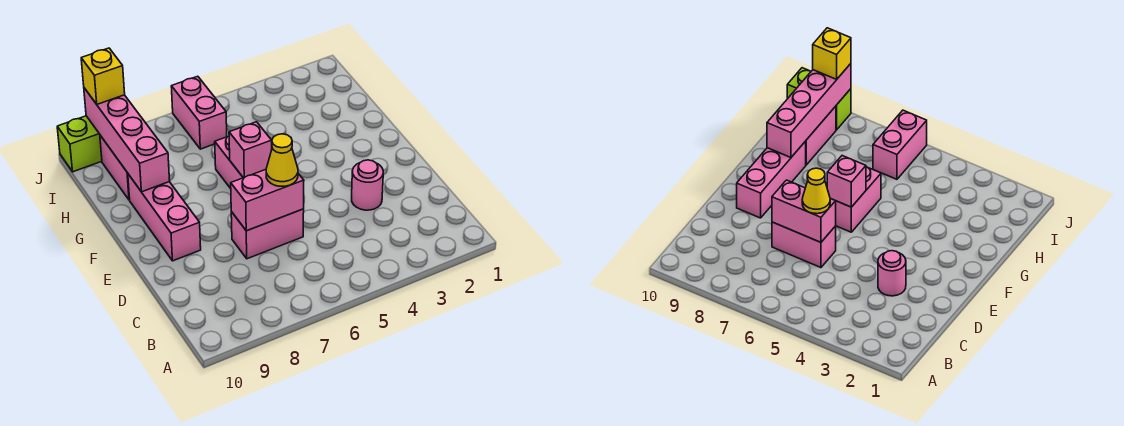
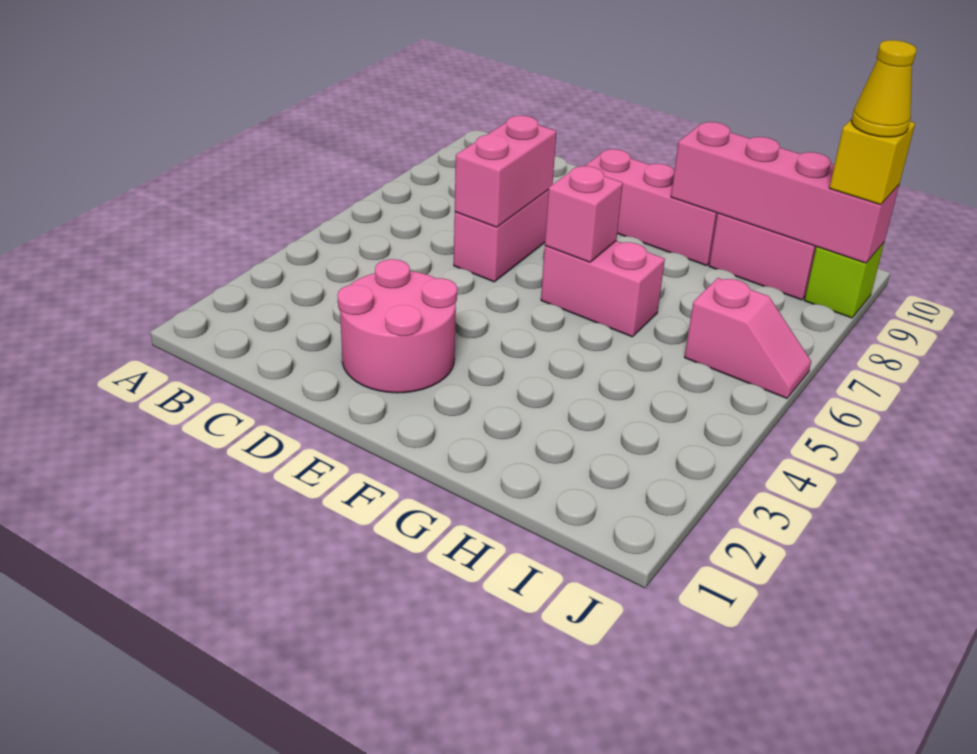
pink round brick D3 level 1 -> pink round brick D2:E3 level 1
yellow cone D6 level 3 -> yellow cone J9 level 4
pink brick I6:J6 level 1 -> pink slope I6:J6 level 1 top I
lime brick J9:J10 level 1 -> lime brick J9 level 1

